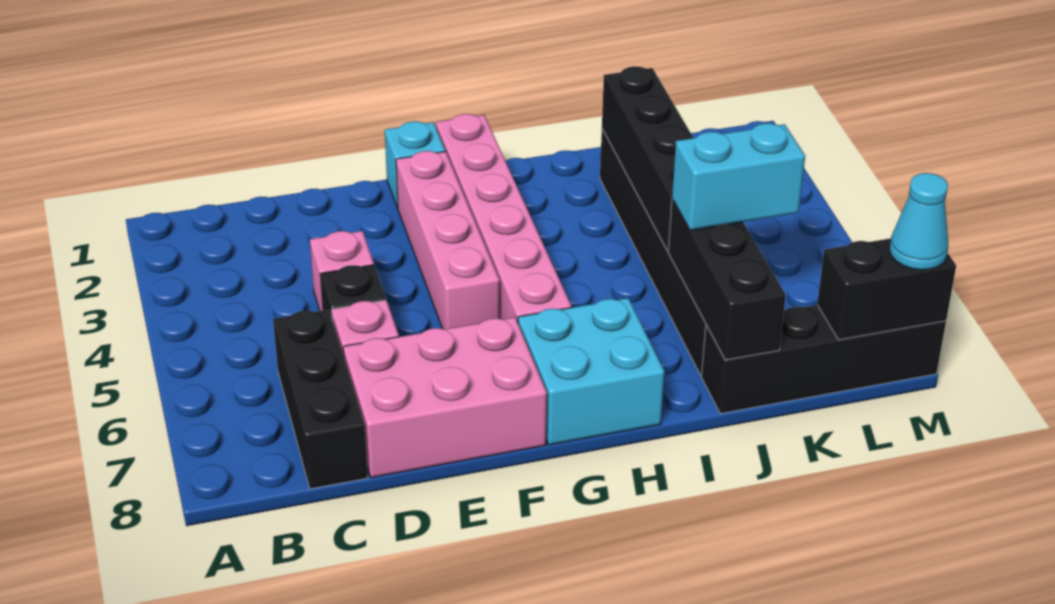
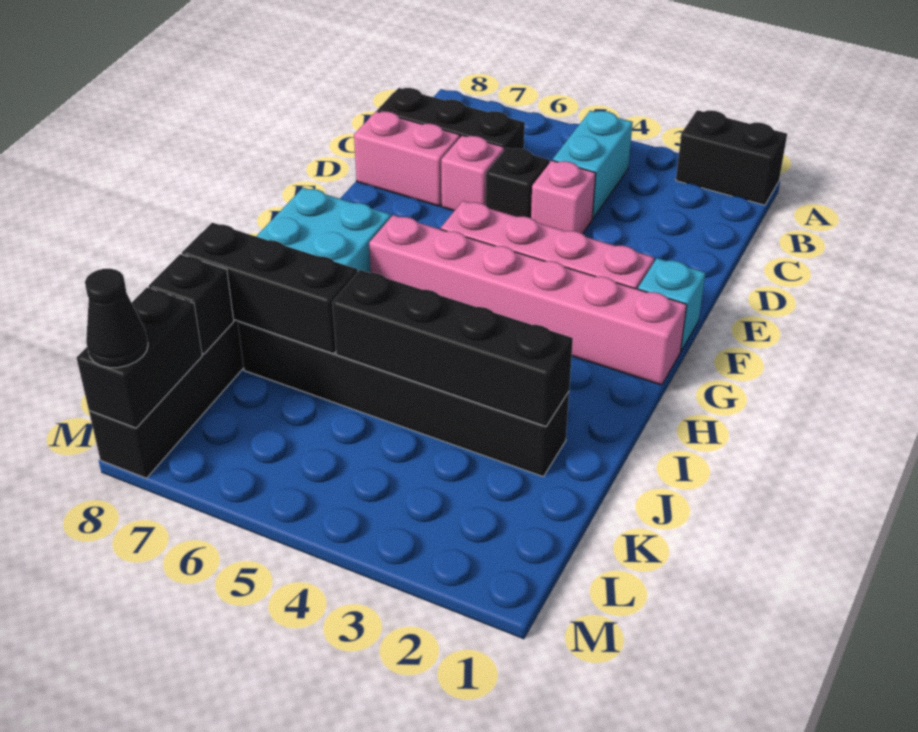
none -> black brick A1:A2 level 1
pink brick D7:F8 level 1 -> pink brick D7:D8 level 1
cyan brick J6:K6 level 3 -> cyan brick B4:C4 level 1
none -> black brick K8 level 2
cyan cone M8 level 3 -> black cone M8 level 3

